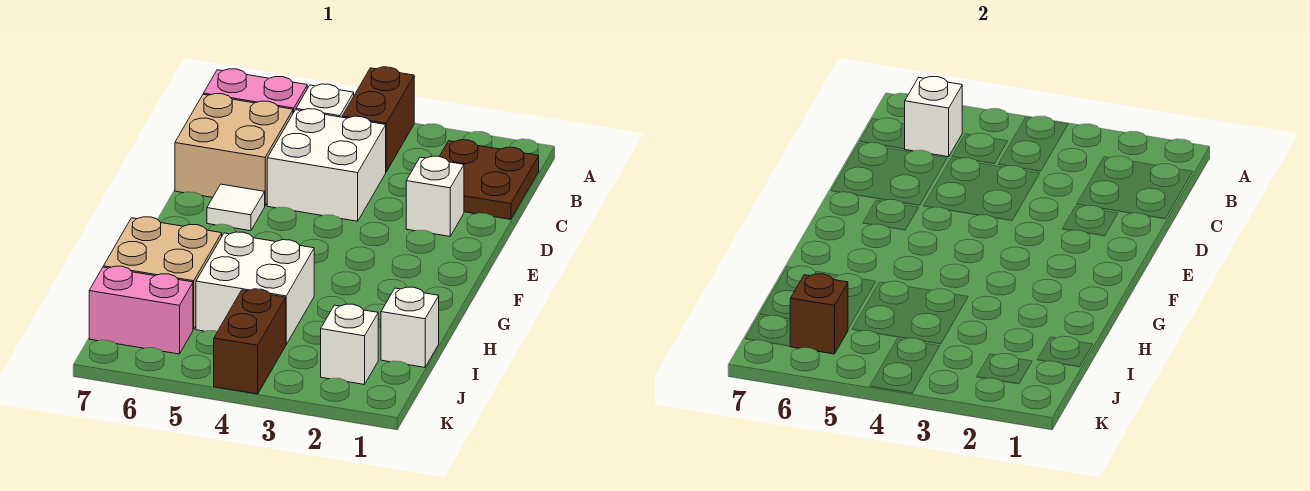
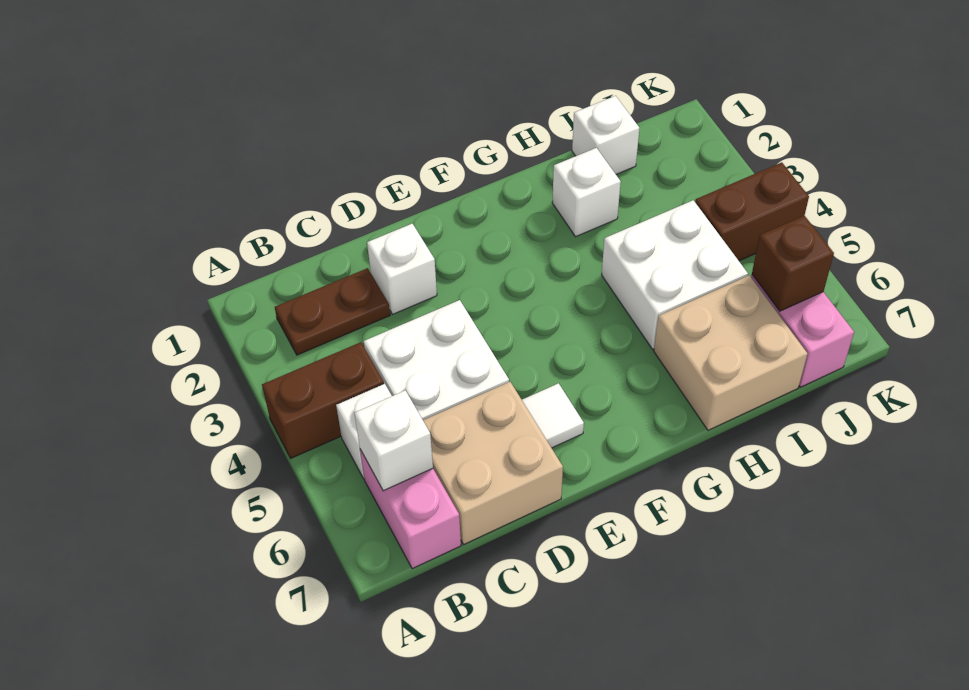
brown plate B1:C2 level 1 -> brown plate B2:C2 level 1
white brick J2 level 1 -> white brick H2 level 1

